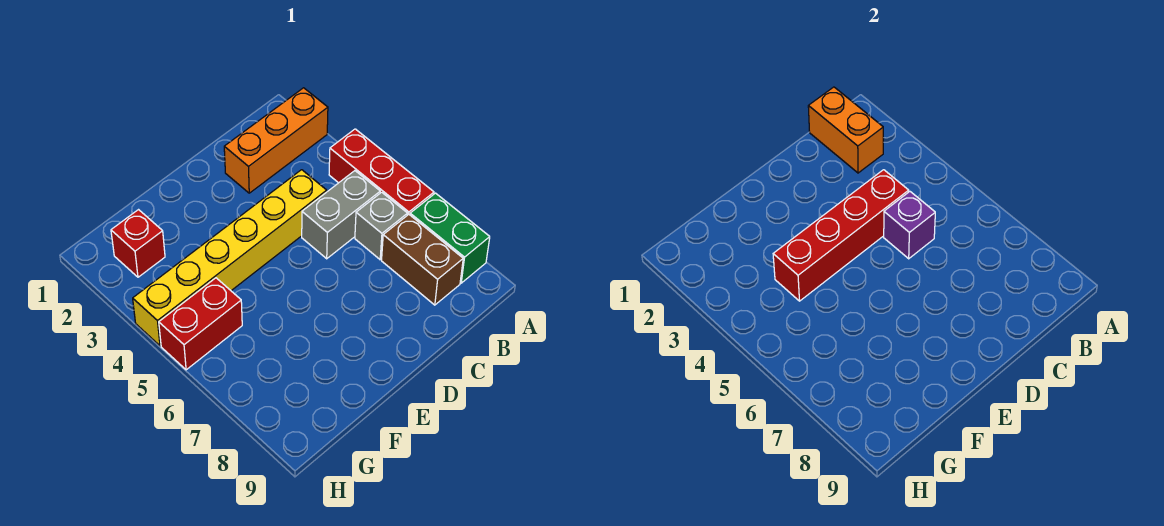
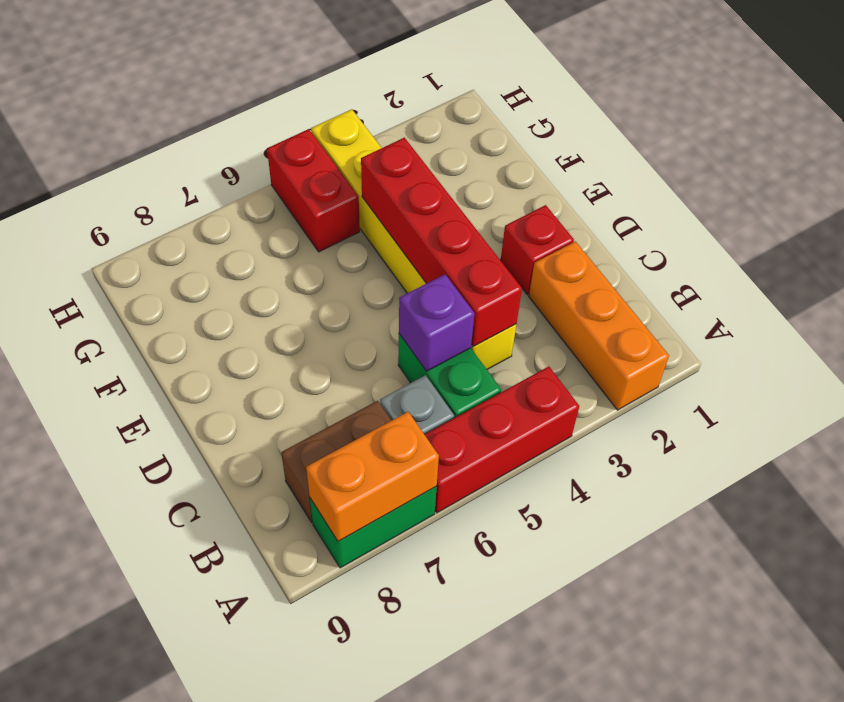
orange brick B1:B2 level 2 -> orange brick A7:A8 level 2
grey brick B5:C5 level 1 -> green brick B5:C5 level 1
red brick G2 level 1 -> red brick D2 level 1

